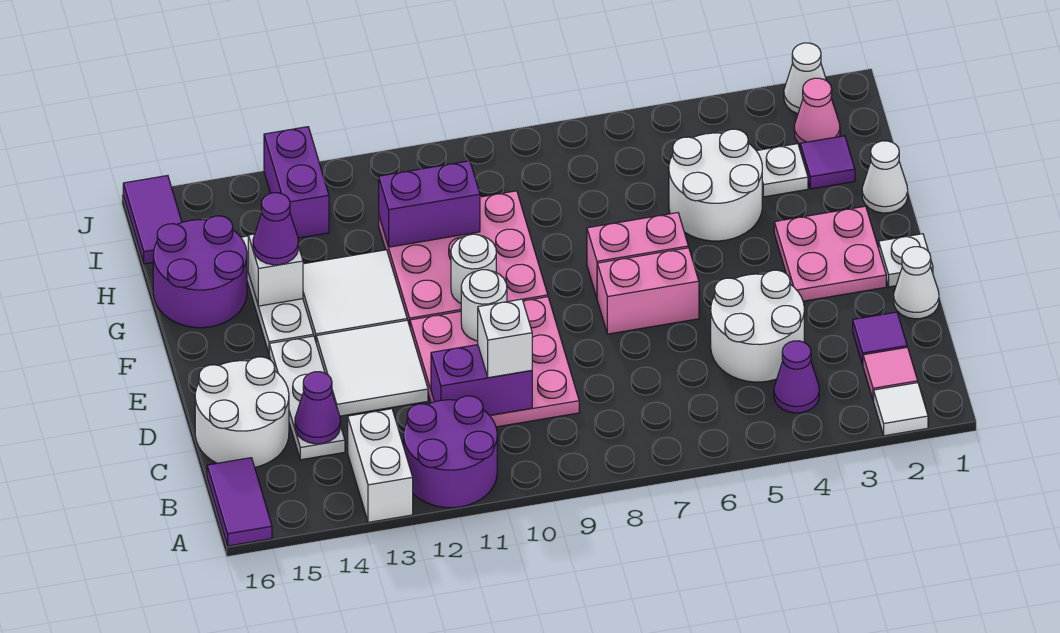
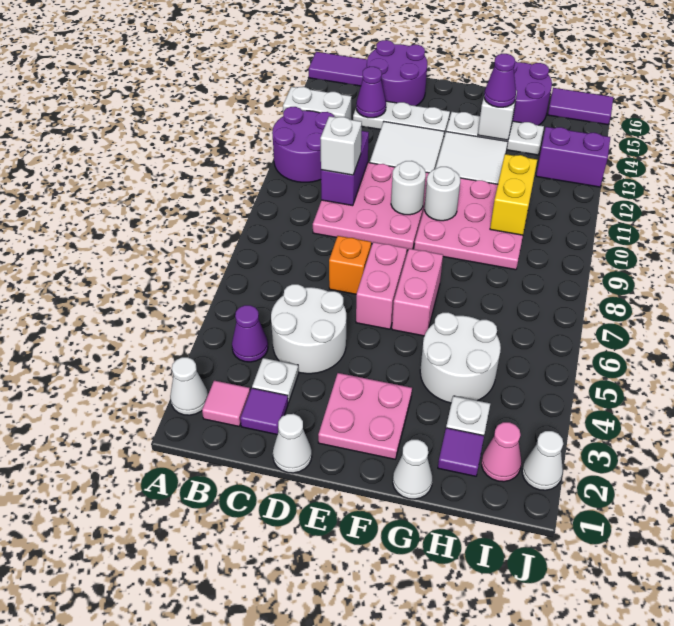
white tile A2 level 1 -> white cone A2 level 1
white round brick C15:D16 level 1 -> purple round brick C15:D16 level 1
none -> orange brick D7 level 1
white plate E1 level 1 -> white plate C3 level 1
purple brick H10:H11 level 2 -> yellow brick H10:H11 level 2

